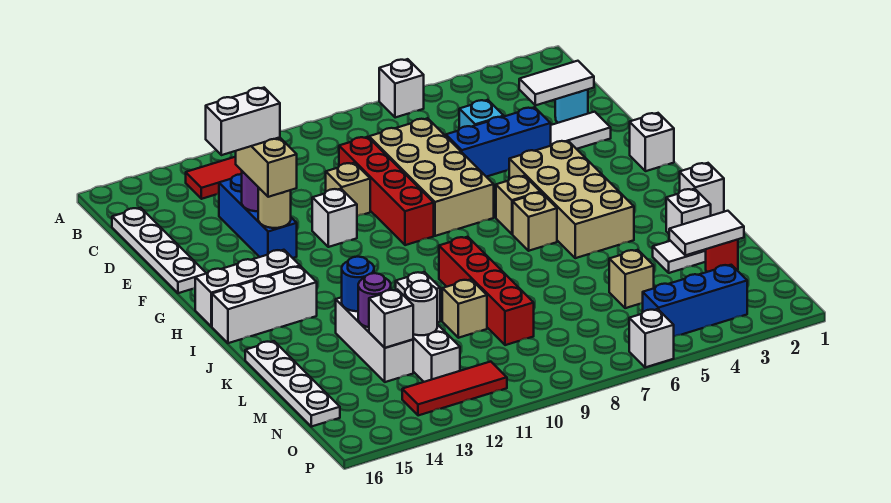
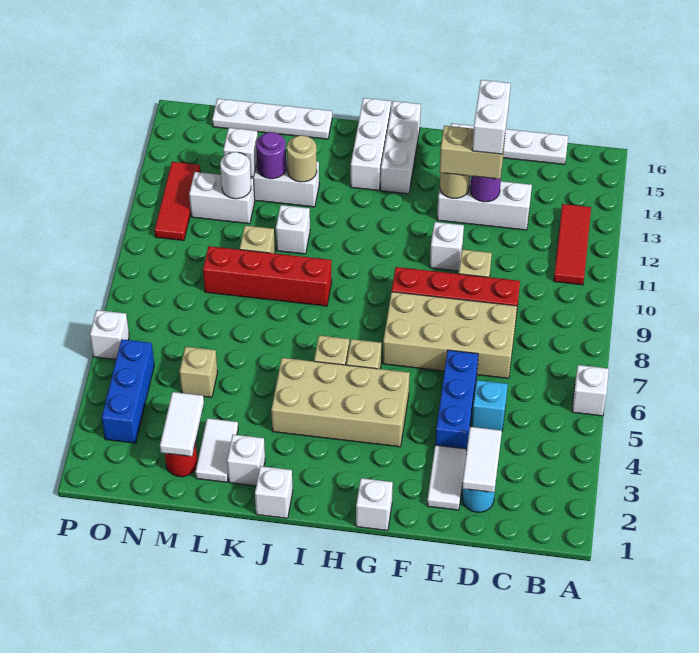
blue brick D13:F13 level 1 -> white brick D13:F13 level 1
blue round brick K13 level 2 -> tan round brick K13 level 2

